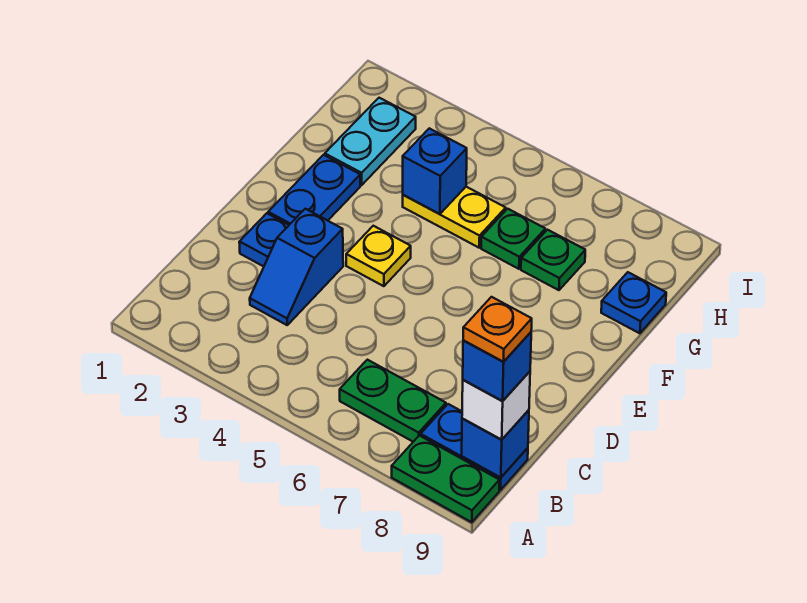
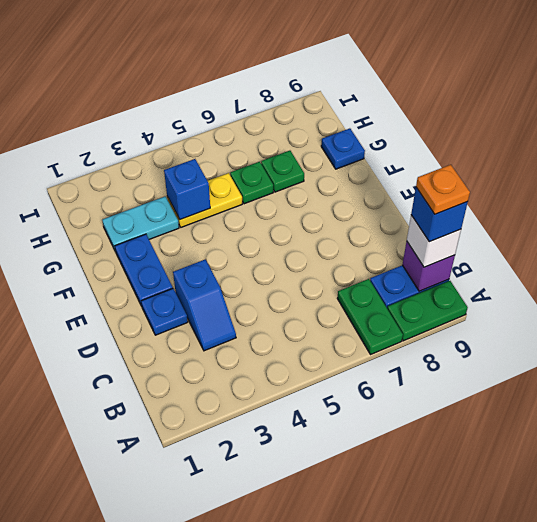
green plate B6:B7 level 1 -> green plate A7:B7 level 1
blue brick B9 level 2 -> purple brick B9 level 2
yellow plate E4 level 1 -> none
cyan plate G2:H2 level 1 -> cyan plate G2:G3 level 1

